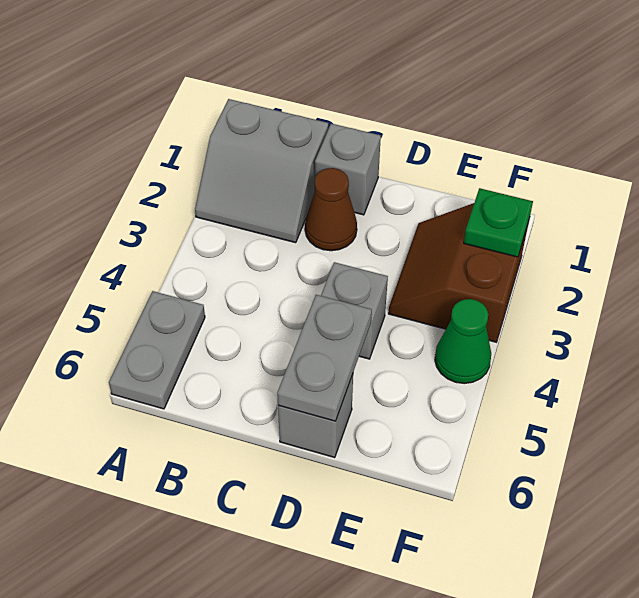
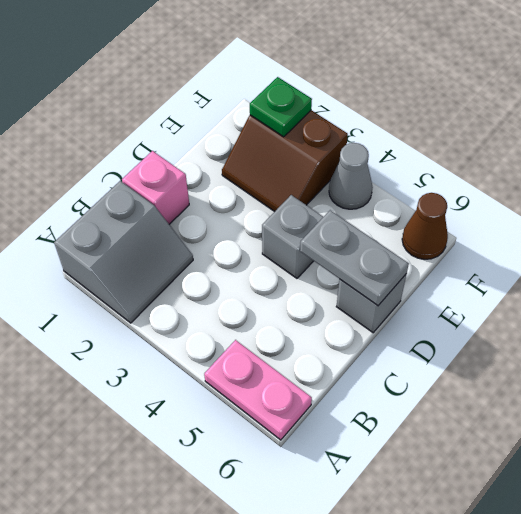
grey plate A5:A6 level 1 -> pink plate A5:A6 level 1
grey brick C1 level 1 -> pink brick C1 level 1
brown cone C2 level 1 -> brown cone F6 level 1
green cone F4 level 1 -> grey cone F4 level 1

